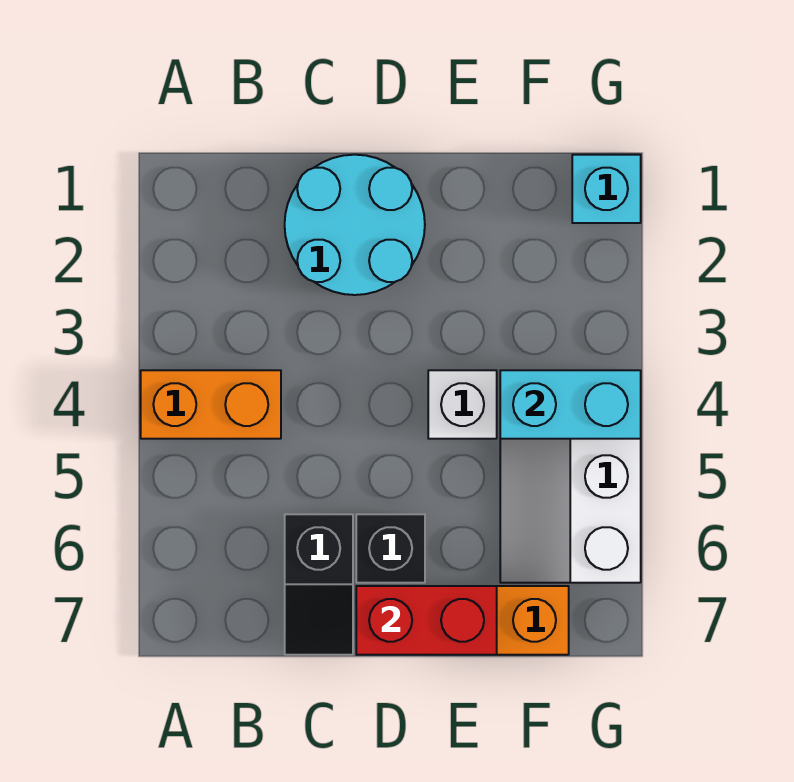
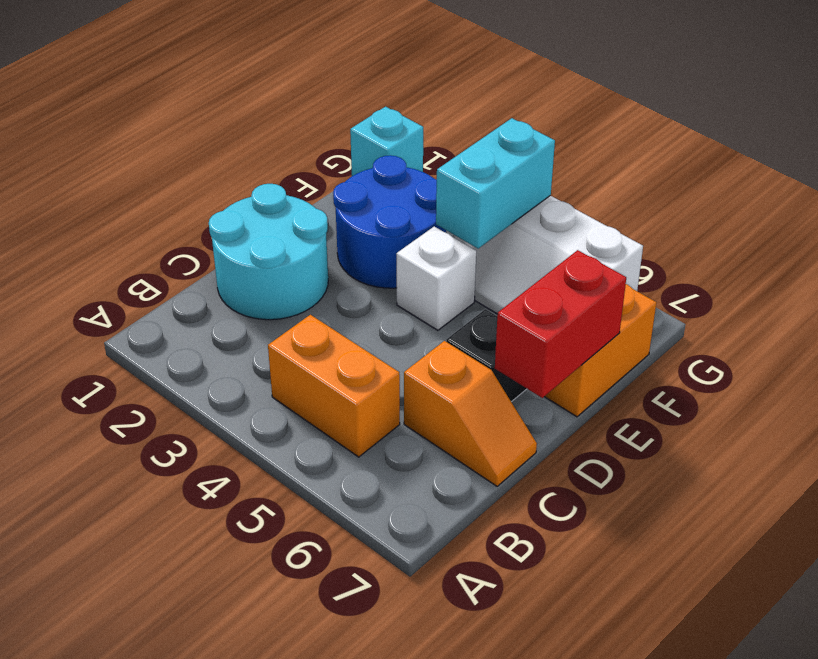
orange brick A4:B4 level 1 -> orange brick B4:B5 level 1
black slope C6:C7 level 1 top 6 -> orange slope C6:C7 level 1 top 6
none -> blue round brick E2:F3 level 1

